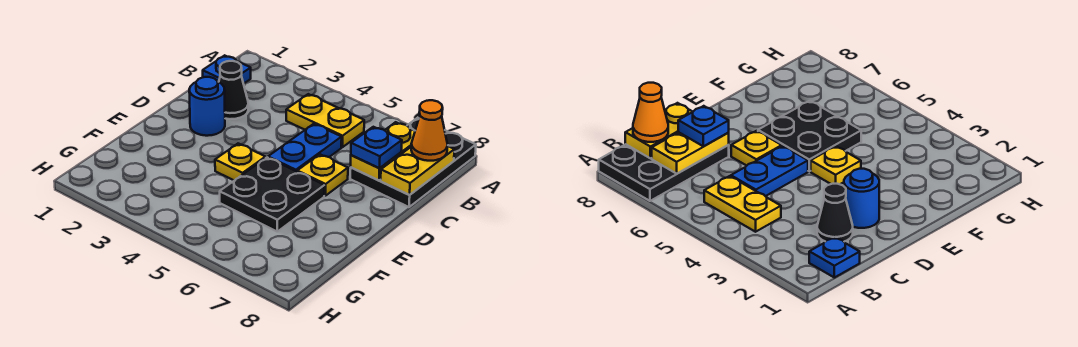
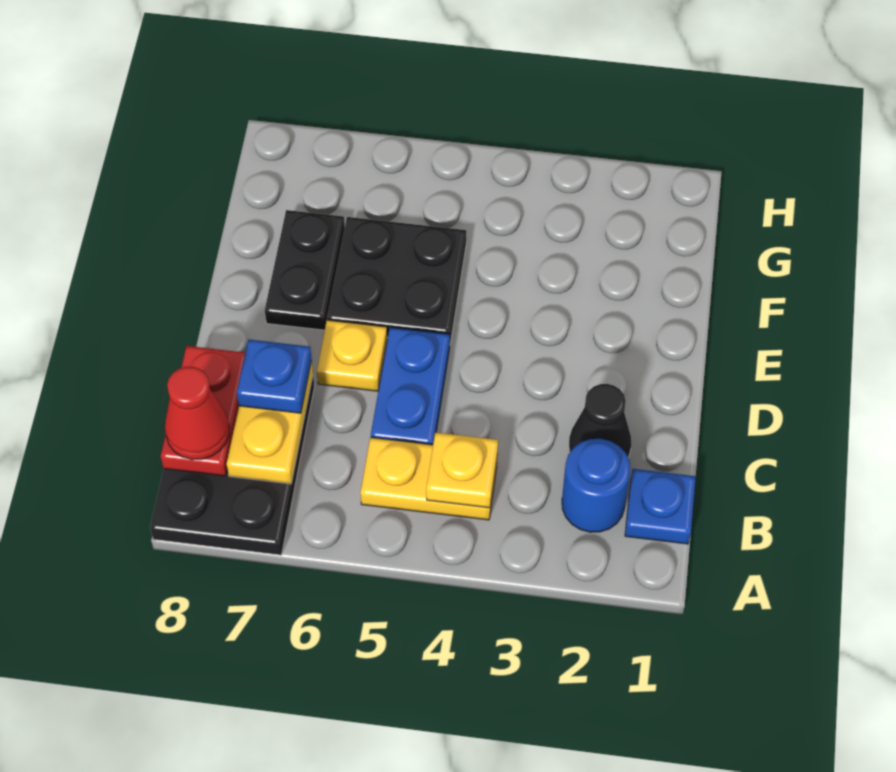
yellow plate B8:C8 level 2 -> red plate B8:C8 level 2
orange cone B8 level 3 -> red cone B8 level 3
blue round brick D2 level 1 -> blue round brick B2 level 1
yellow plate E4 level 1 -> yellow plate B4 level 2
none -> black plate E7:F7 level 1

